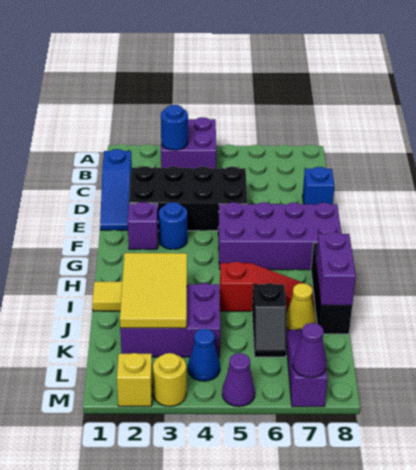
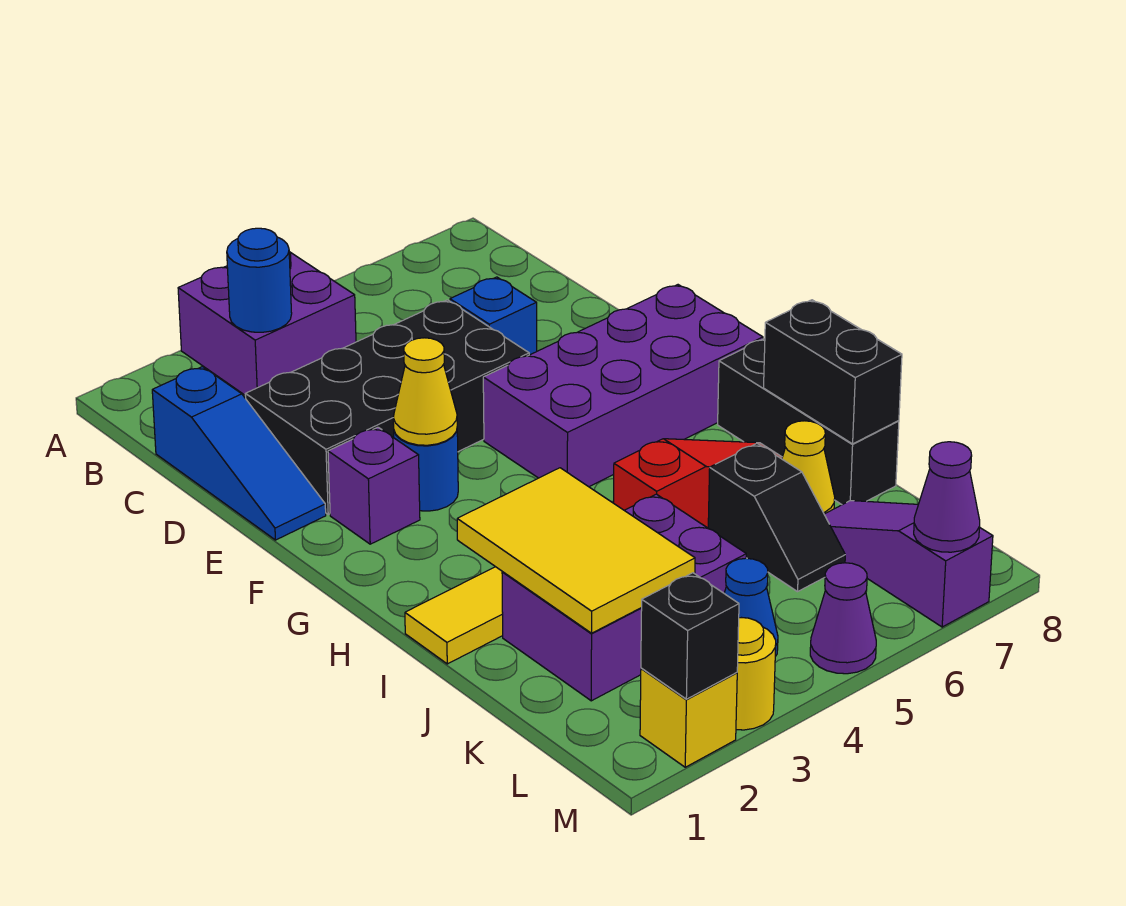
blue brick D8 level 1 -> blue brick D6 level 1
none -> yellow cone F3 level 2
purple brick I8:J8 level 2 -> black brick I8:J8 level 2
none -> black brick M2 level 2

